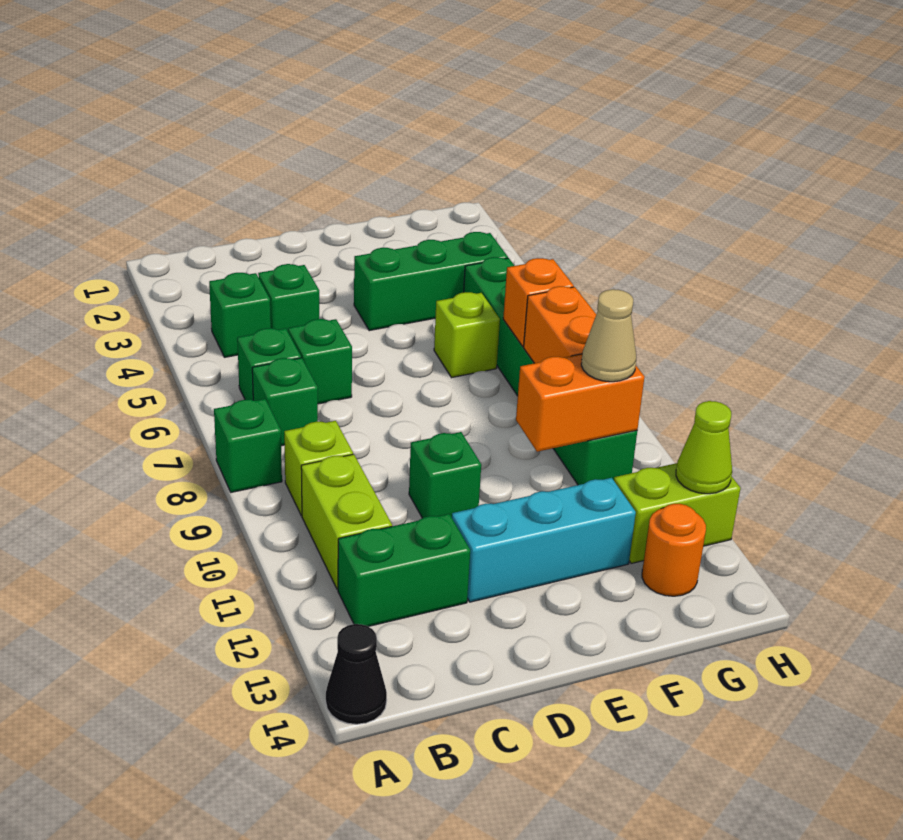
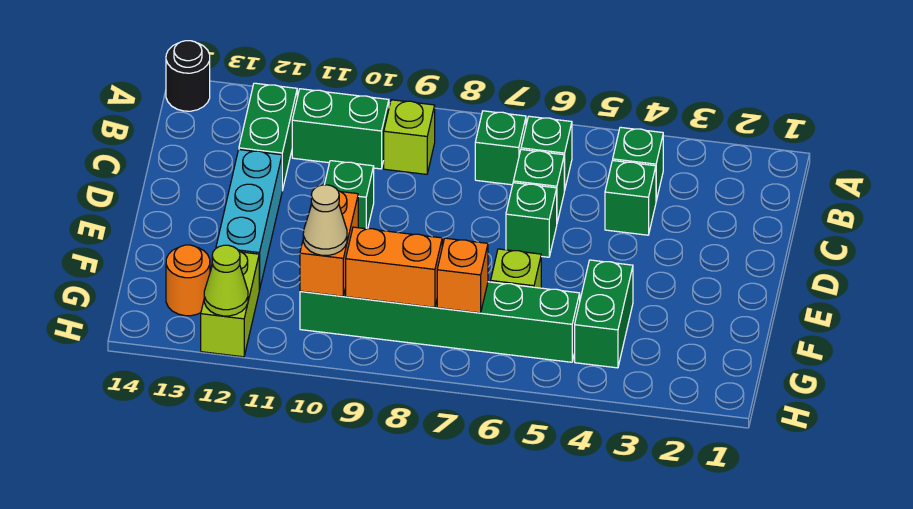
green brick A8 level 1 -> green brick D6 level 1
black cone A14 level 1 -> black round brick A14 level 1
lime brick B10:B11 level 1 -> green brick B10:B11 level 1
green brick E4:G4 level 1 -> green brick F4:G4 level 1

